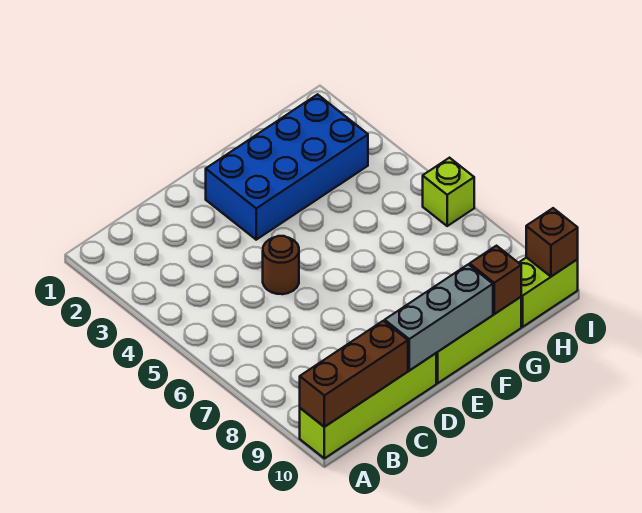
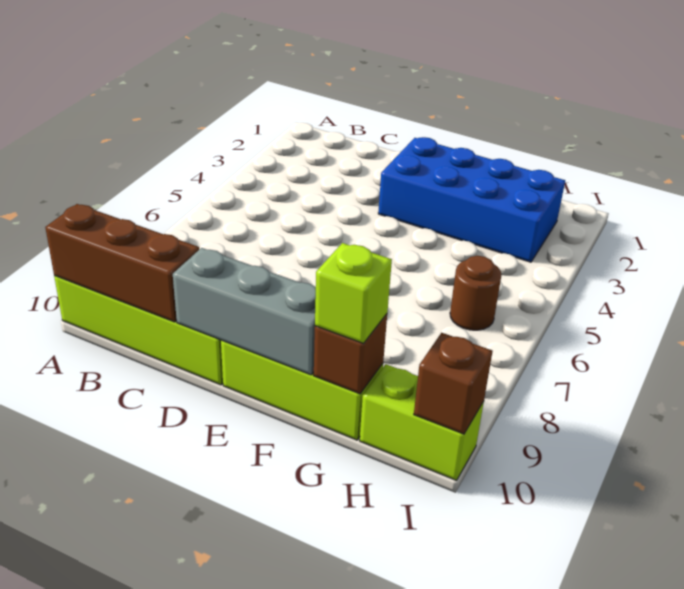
brown round brick D5 level 1 -> brown round brick H6 level 1
lime brick I6 level 1 -> lime brick G10 level 3

